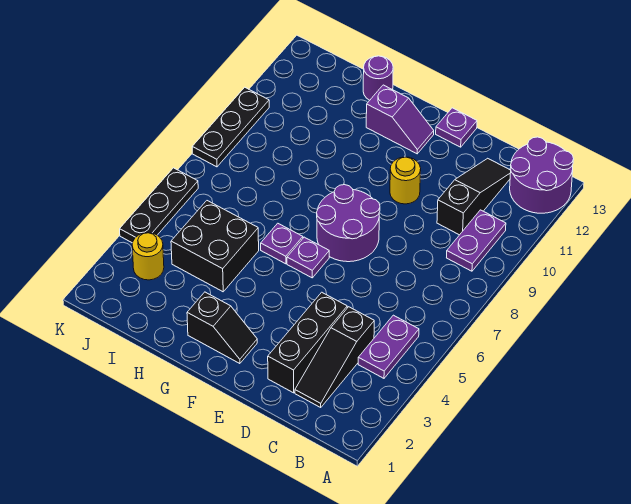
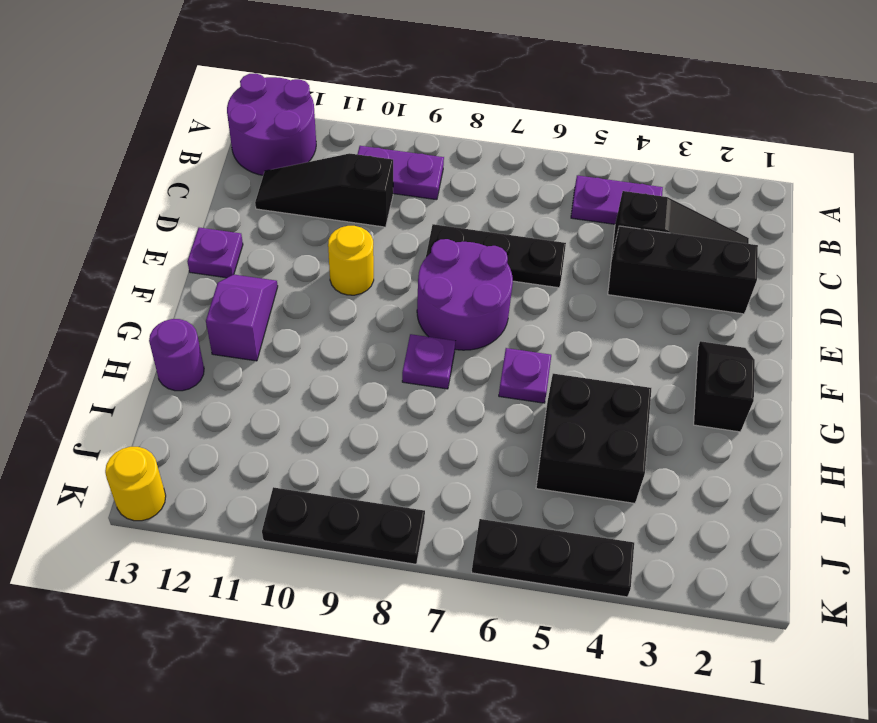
none -> black plate D6:D8 level 1
purple plate F6 level 1 -> purple plate G8 level 1
yellow round brick J3 level 1 -> yellow round brick K13 level 1

